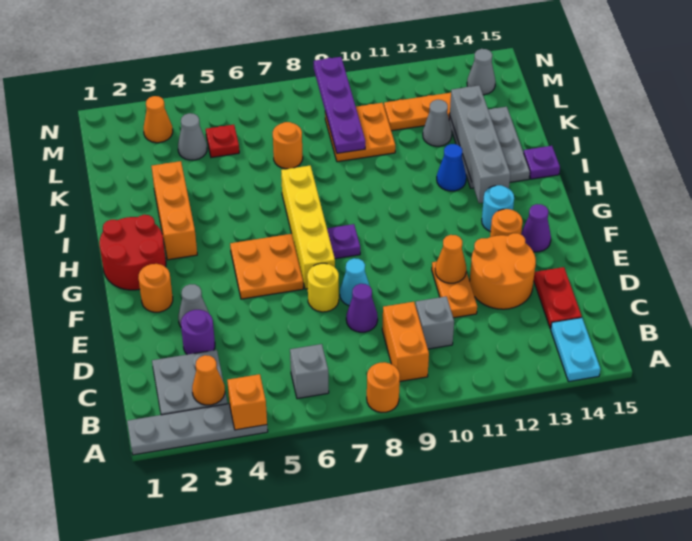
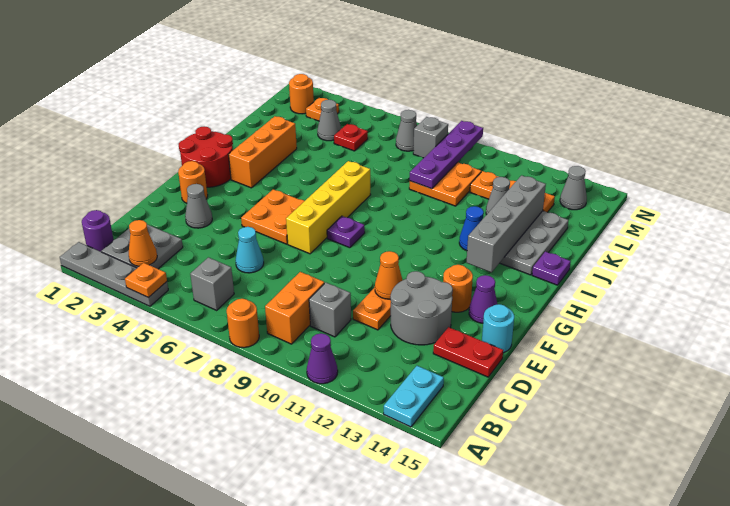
orange brick A4 level 2 -> orange plate A4 level 2
red plate C14:D14 level 1 -> red plate D14:D15 level 1
purple round brick D3 level 1 -> purple round brick B1 level 1
purple cone D8 level 1 -> purple cone A11 level 1
orange round brick D12:E13 level 1 -> grey round brick D12:E13 level 1
yellow round brick E7 level 1 -> none
cyan cone E8 level 1 -> cyan cone D6 level 1
cyan round brick G13 level 1 -> cyan round brick E15 level 1
orange round brick K7 level 1 -> orange round brick M2 level 1
orange cone M3 level 1 -> orange plate M3 level 1
none -> grey cone M7 level 1
none -> grey brick M8 level 1

